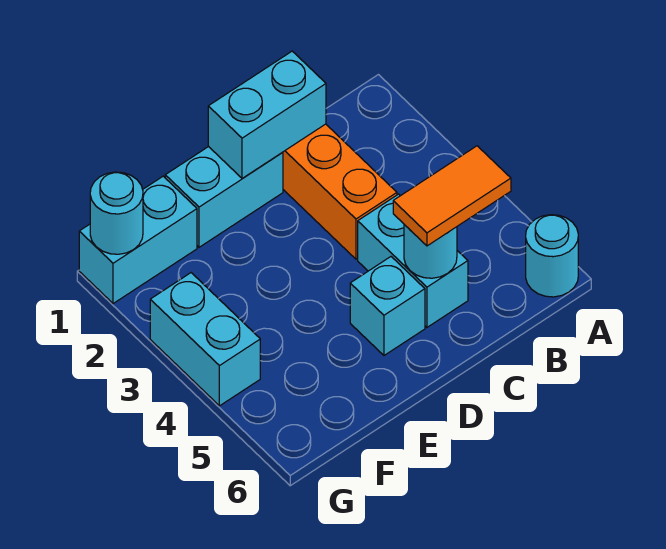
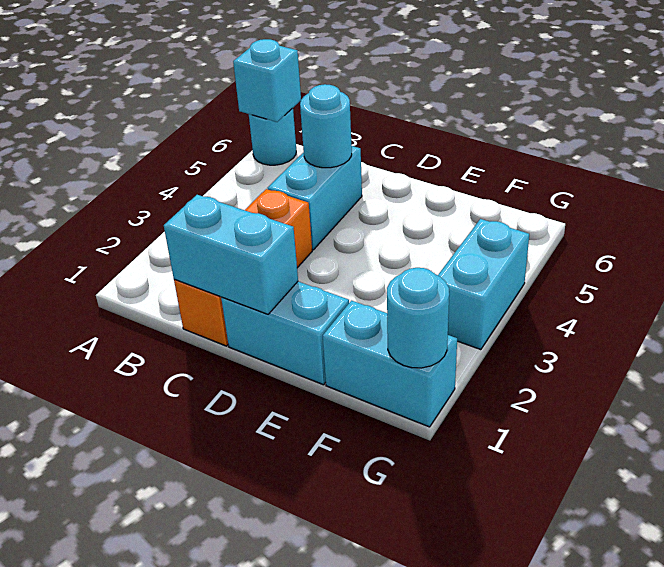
orange tile B5:C5 level 3 -> none
cyan brick D5 level 1 -> cyan brick A6 level 2

